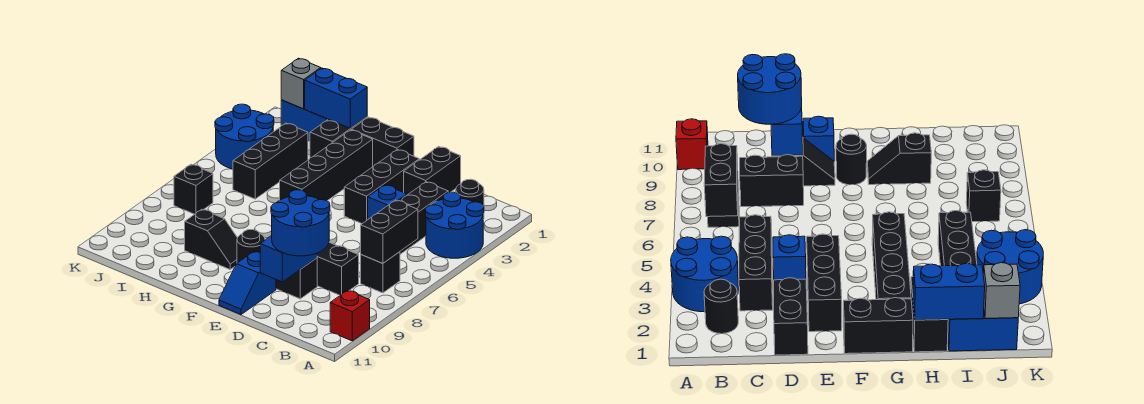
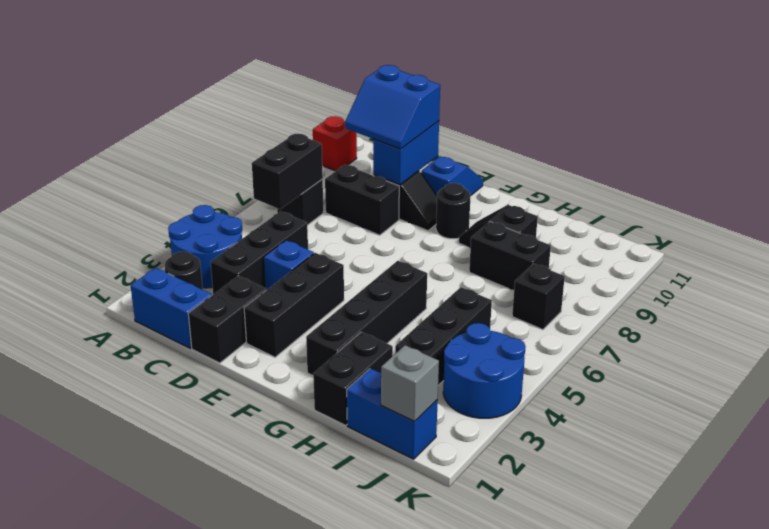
blue round brick C9:D10 level 3 -> blue slope C9:D10 level 3 top 10
black brick F1:G1 level 1 -> black brick H8:I8 level 1
blue brick H1:I1 level 2 -> blue brick B1:C1 level 1

